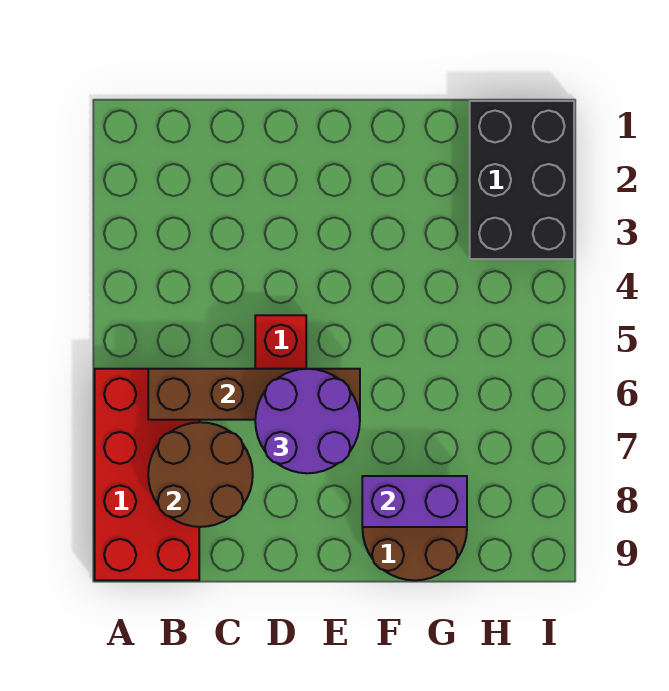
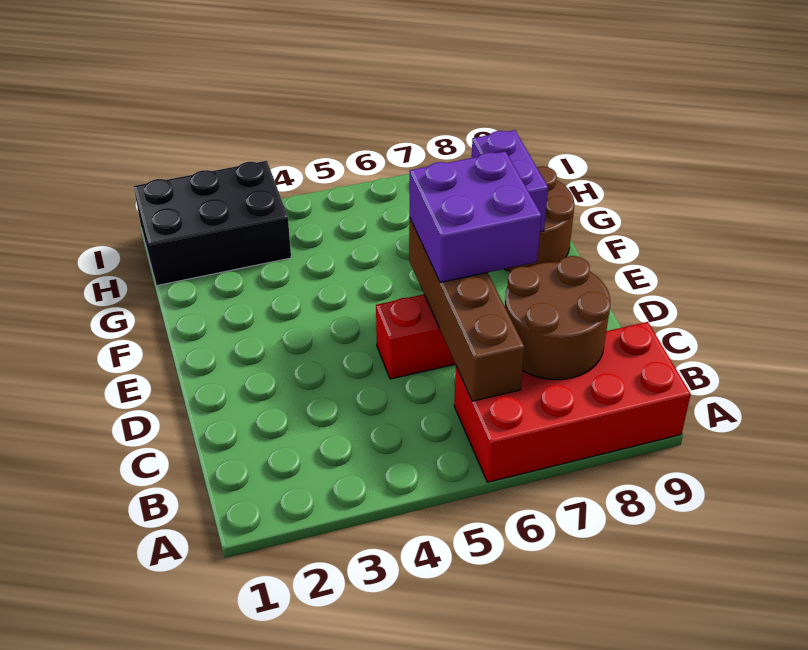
purple round brick D6:E7 level 3 -> purple brick D6:E7 level 3

